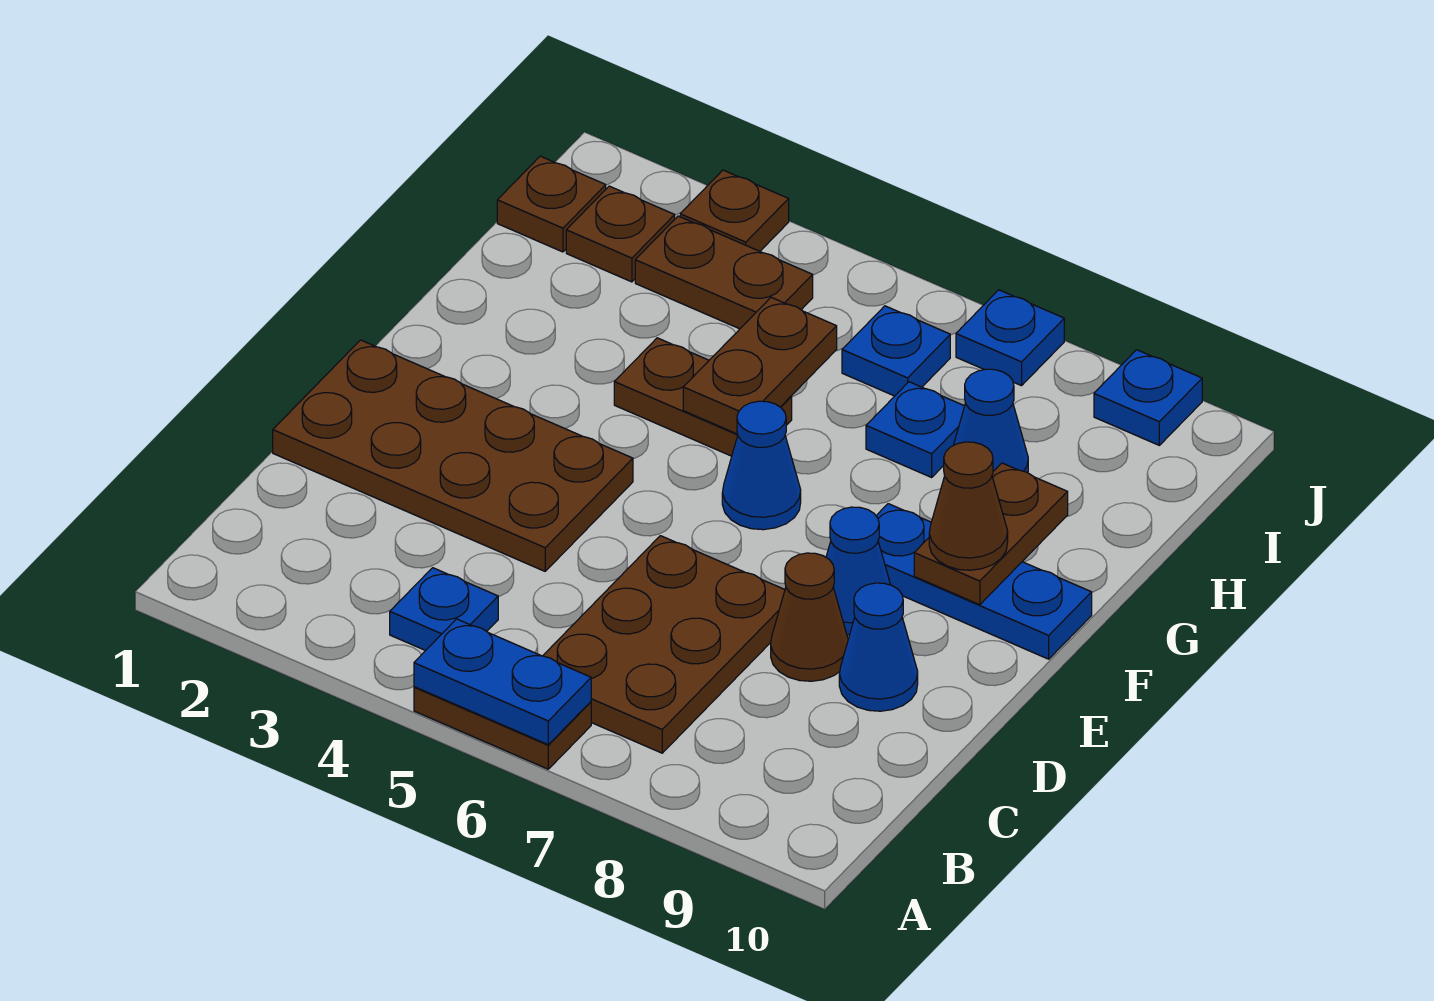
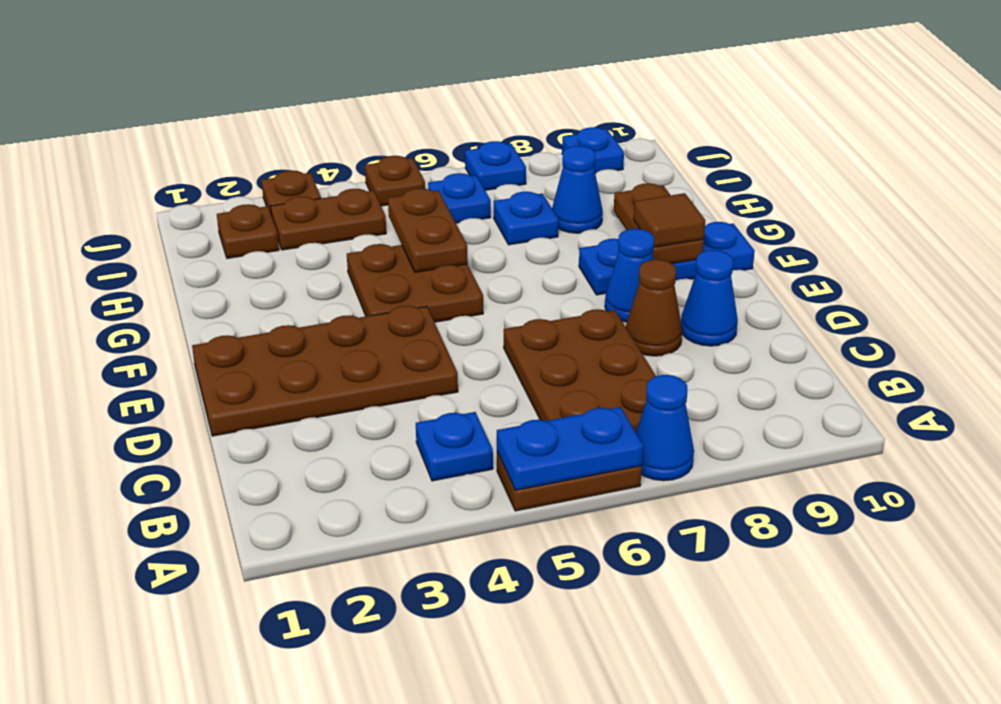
blue cone F6 level 1 -> blue cone A7 level 1
brown cone F9 level 3 -> brown tile F9 level 3
brown plate G4:G5 level 1 -> brown plate F4:G5 level 1
brown plate I1 level 1 -> brown plate J5 level 1

